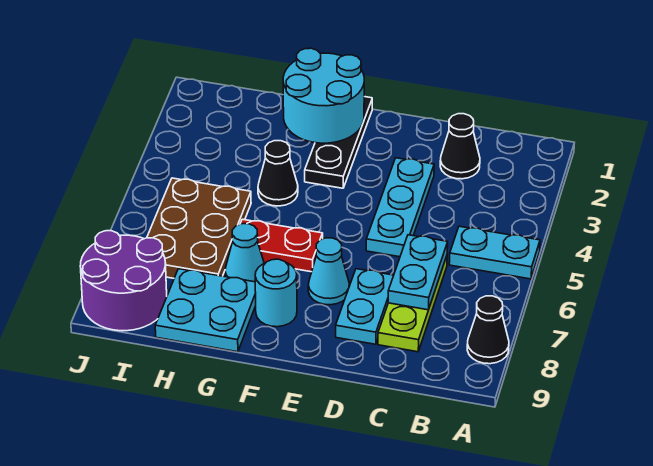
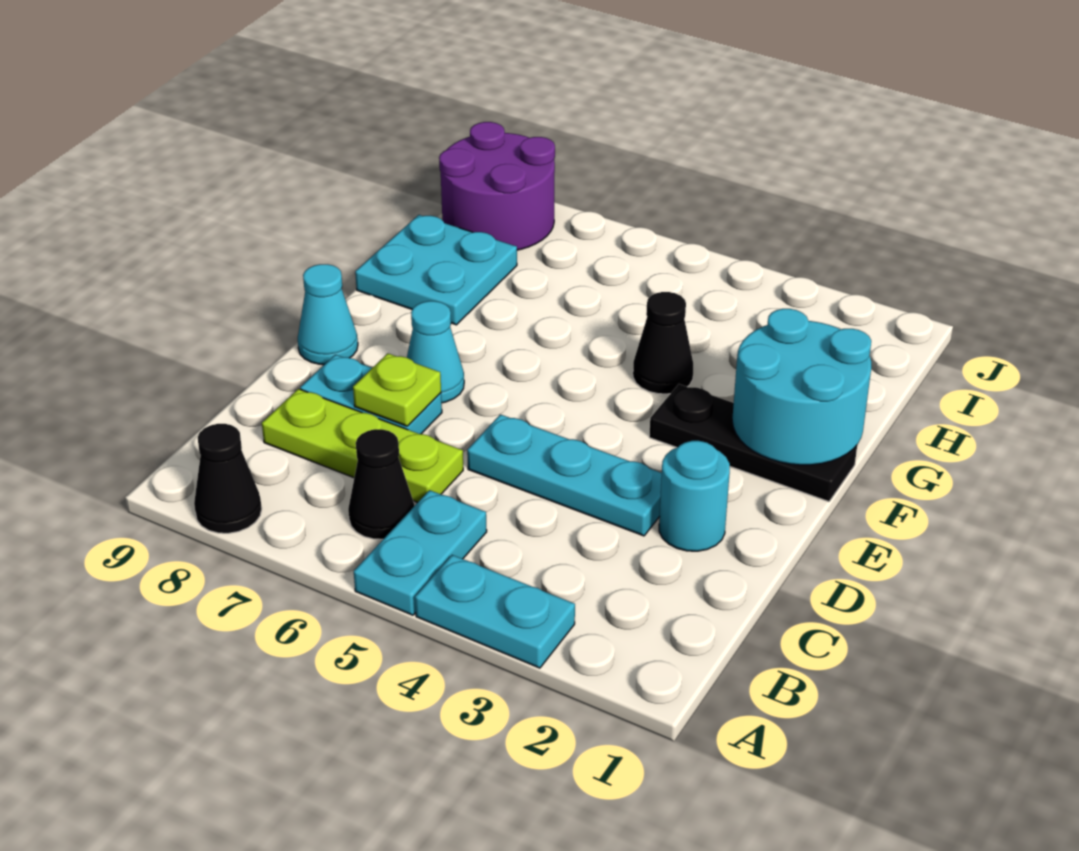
black cone C2 level 1 -> black cone B6 level 1
cyan plate C6:C7 level 2 -> cyan plate A3:A4 level 1
none -> lime plate D7 level 2
red plate F6:G6 level 1 -> none
cyan round brick F8 level 1 -> cyan round brick D2 level 1
cyan cone G7 level 1 -> cyan cone E9 level 1
brown plate H5:I7 level 1 -> none

